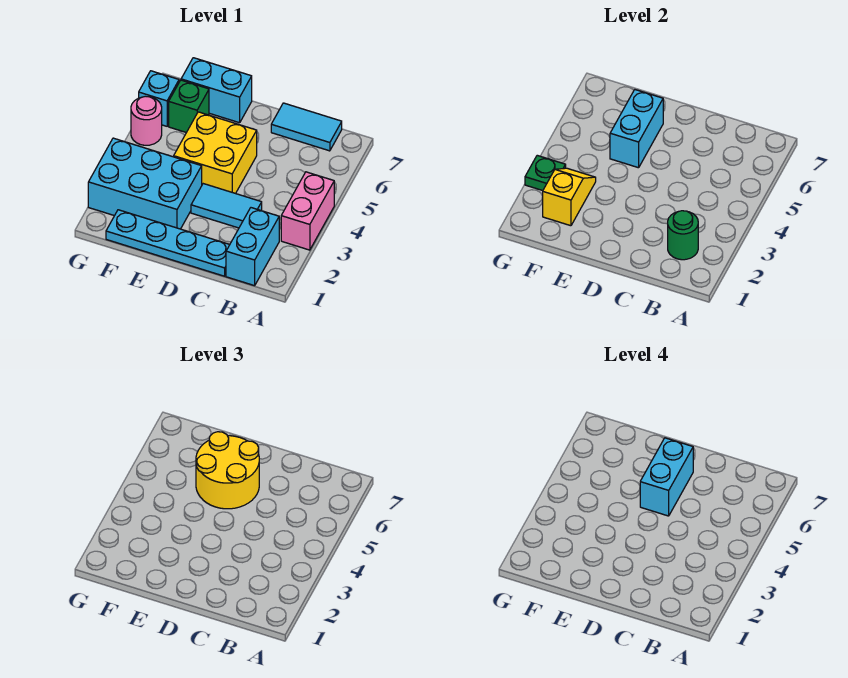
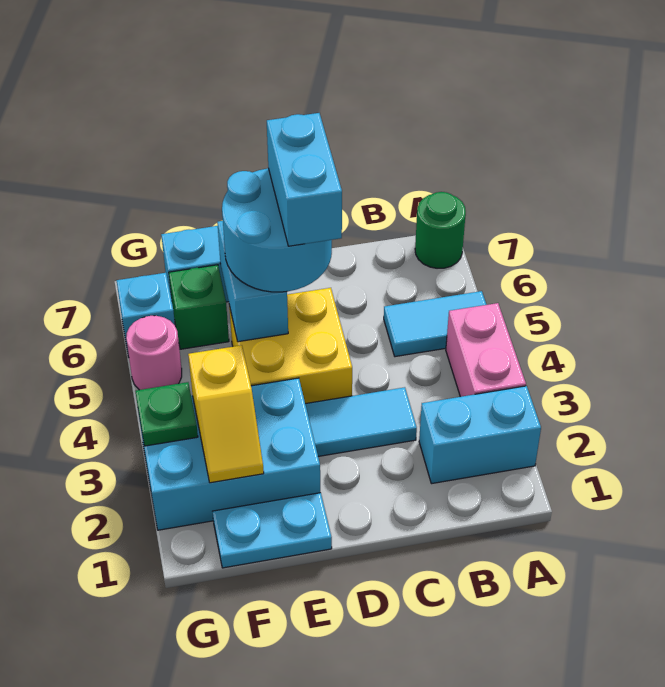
cyan brick B1:B2 level 1 -> cyan brick A2:B2 level 1
green round brick B2 level 2 -> green round brick A7 level 1
cyan tile B7:C7 level 1 -> cyan tile A5:B5 level 1
cyan plate C1:F1 level 1 -> cyan plate E1:F1 level 1
yellow round brick D5:E6 level 3 -> cyan round brick D5:E6 level 3
yellow slope F2:F3 level 2 top 2 -> yellow slope F2:F3 level 2 top 3

